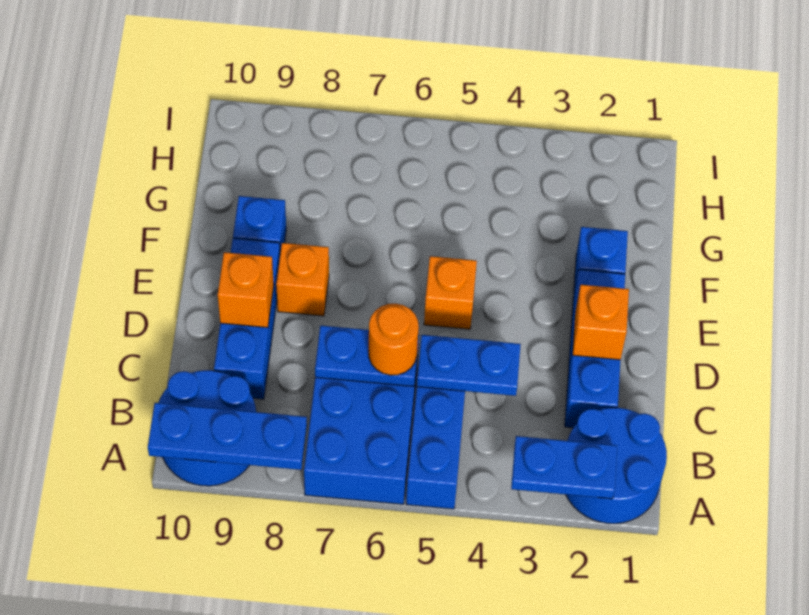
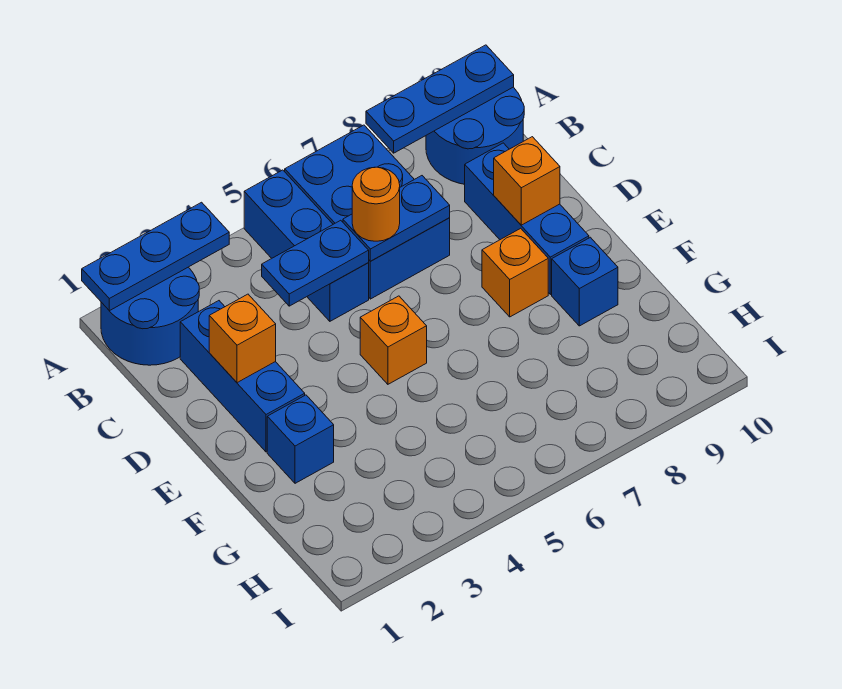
blue plate A2:A3 level 2 -> blue plate A1:A3 level 2

